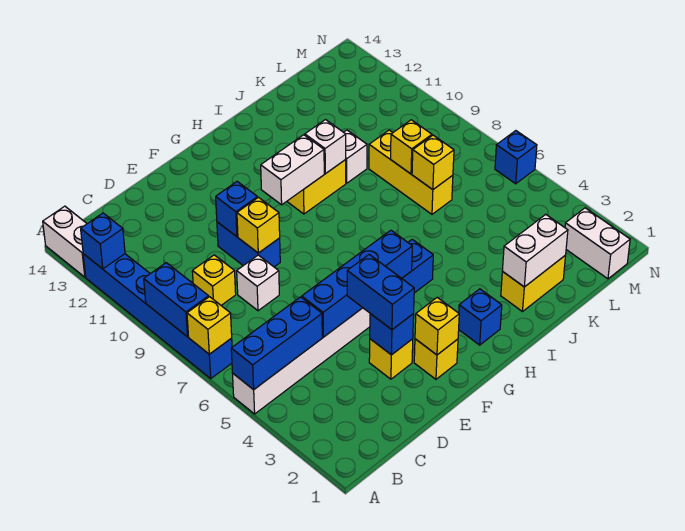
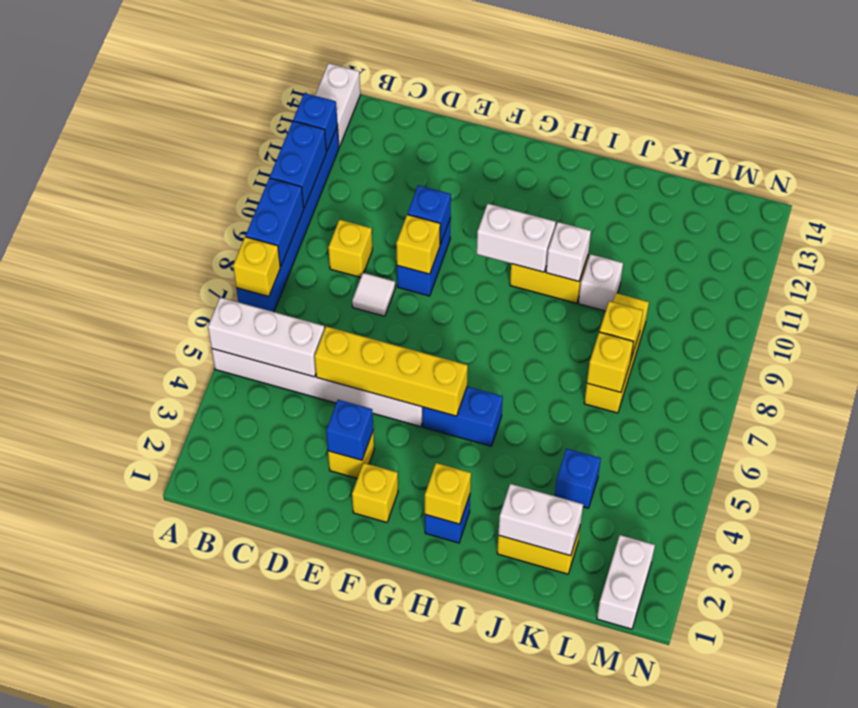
blue brick A5:C5 level 2 -> white brick A5:C5 level 2
blue brick D5:G5 level 2 -> yellow brick D5:G5 level 2
white brick D8 level 1 -> white tile D8 level 1
blue brick E3:E4 level 3 -> blue brick A10:A11 level 2
yellow brick F2 level 2 -> yellow brick H2 level 2
blue brick N6 level 1 -> blue brick K4 level 1

